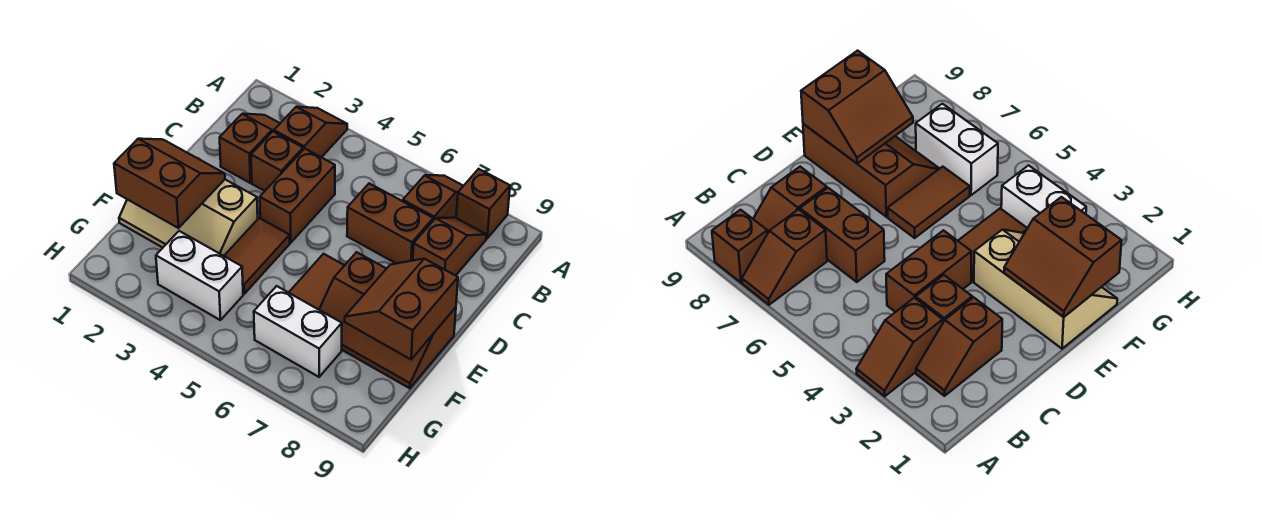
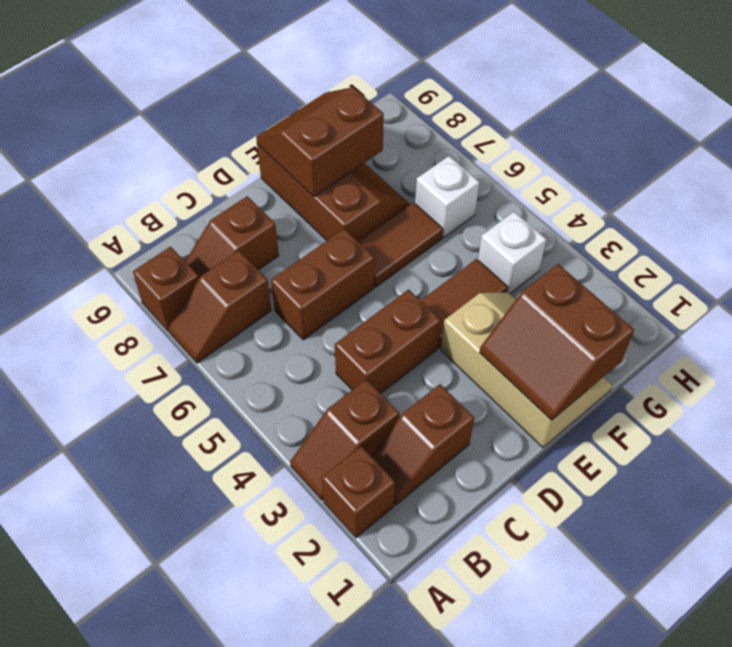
brown brick C3 level 1 -> brown brick A2 level 1
brown brick C6:C7 level 1 -> brown brick C6:D6 level 1
brown slope E8:F9 level 2 top 9 -> brown slope E8:F9 level 2 top 8
white brick G3:G4 level 1 -> white brick G4 level 1
white brick G6:G7 level 1 -> white brick G6 level 1

